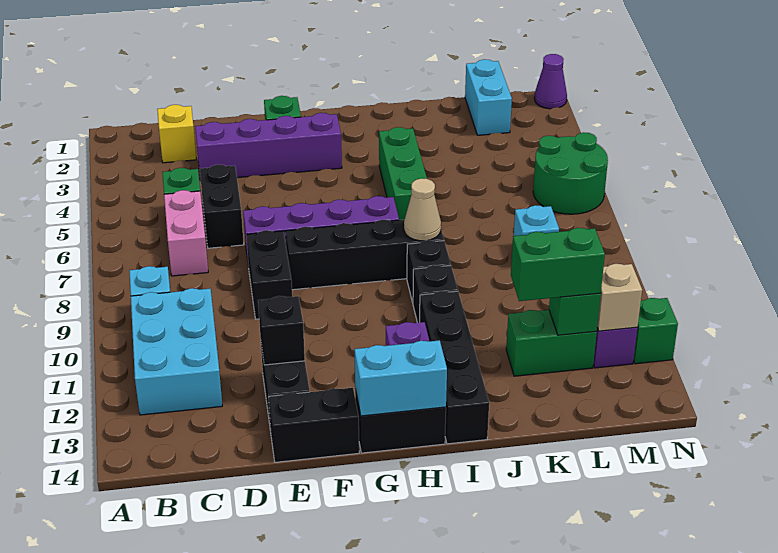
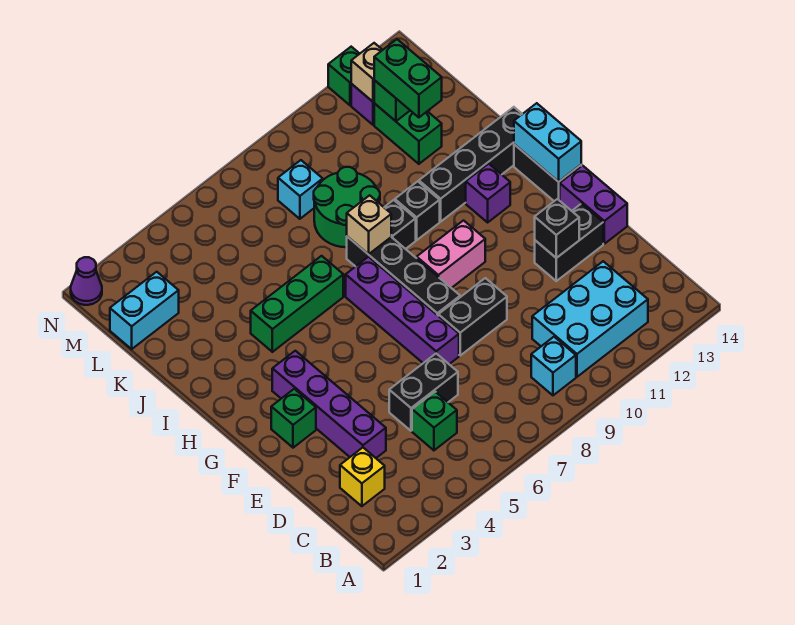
pink brick C6:C7 level 1 -> pink brick G9:G10 level 1
black brick E14:F14 level 1 -> purple brick E14:F14 level 1
tan cone I8 level 2 -> tan brick I8 level 2
green round brick M5:N6 level 1 -> green round brick J8:K9 level 1

